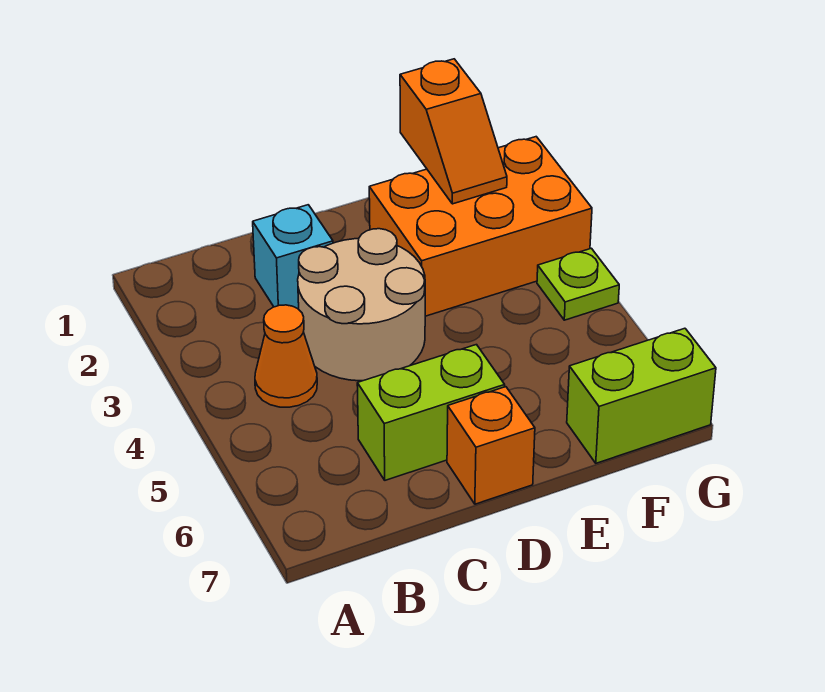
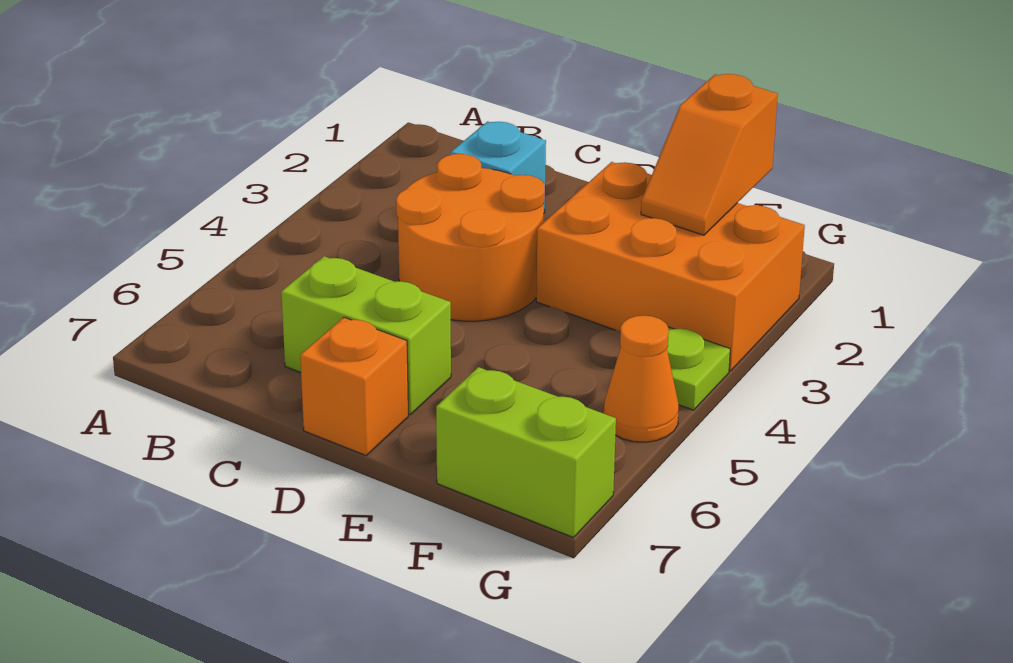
orange cone B4 level 1 -> orange cone G5 level 1
tan round brick C3:D4 level 1 -> orange round brick C3:D4 level 1

